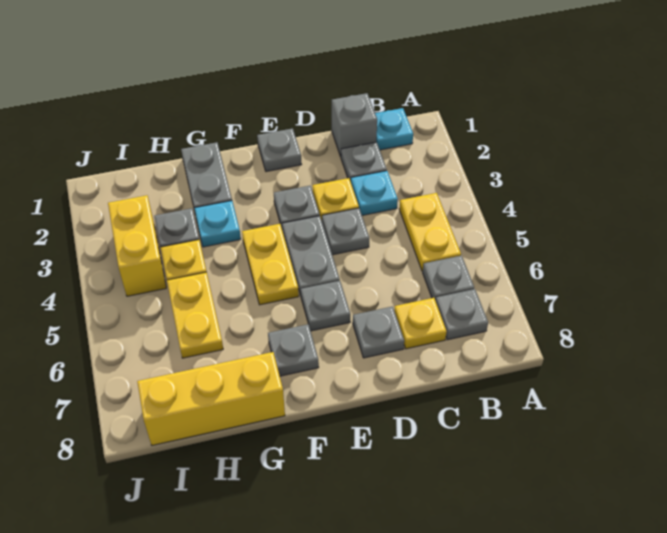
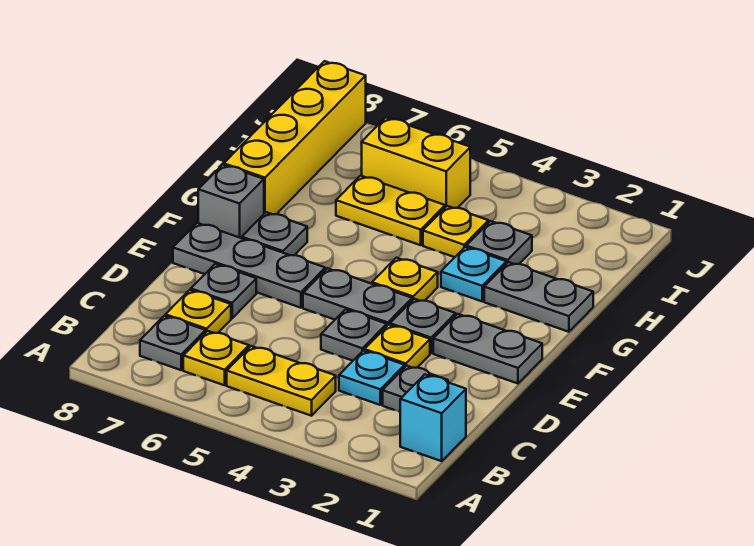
cyan plate B1 level 1 -> cyan brick B1 level 1
grey plate B6 level 1 -> yellow plate B6 level 1
grey brick C1 level 1 -> grey brick F8 level 1
grey plate E1 level 1 -> grey plate E1:E2 level 1
grey plate E6 level 1 -> grey plate E6:E8 level 1
yellow plate F4:F5 level 1 -> yellow plate F4 level 1
yellow brick G8:I8 level 1 -> yellow brick G8:J8 level 1
yellow brick I3:I4 level 1 -> yellow brick I5:I6 level 1

